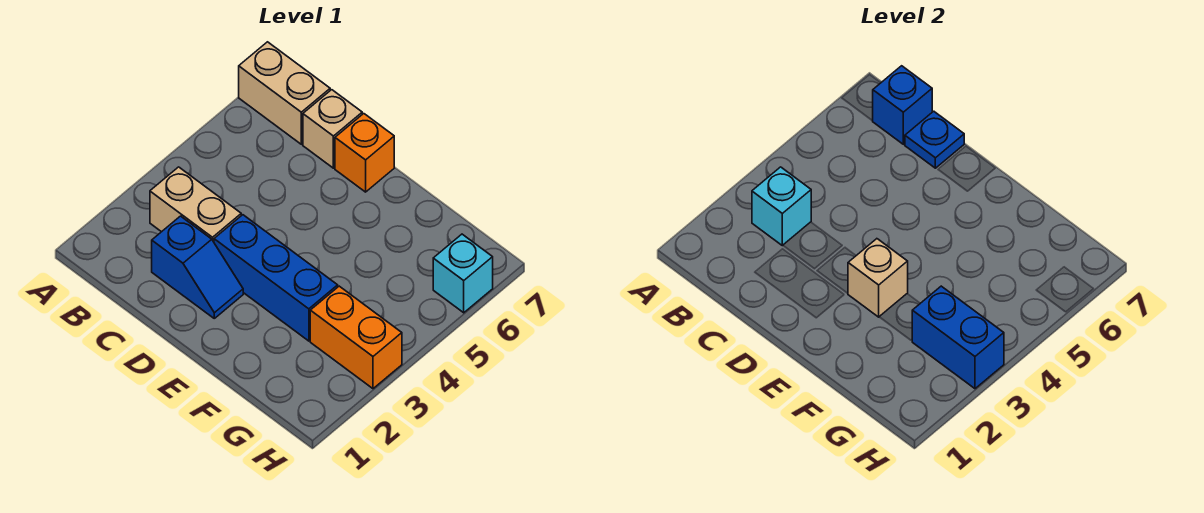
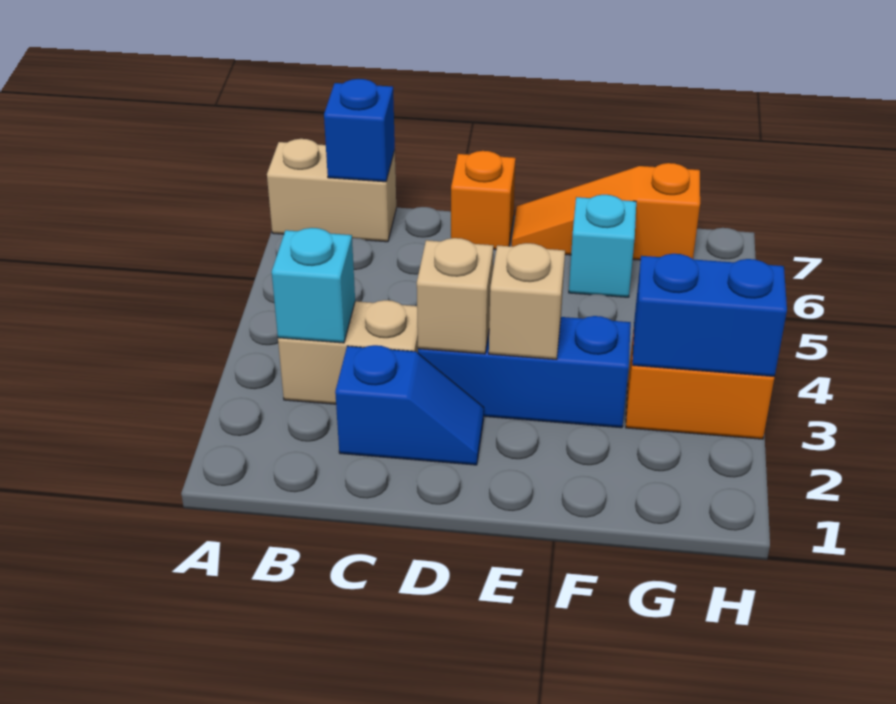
tan brick C7 level 1 -> tan brick D3 level 2
blue plate C7 level 2 -> none
none -> orange slope E7:G7 level 1 top G
cyan brick H6 level 1 -> cyan brick F6 level 1

